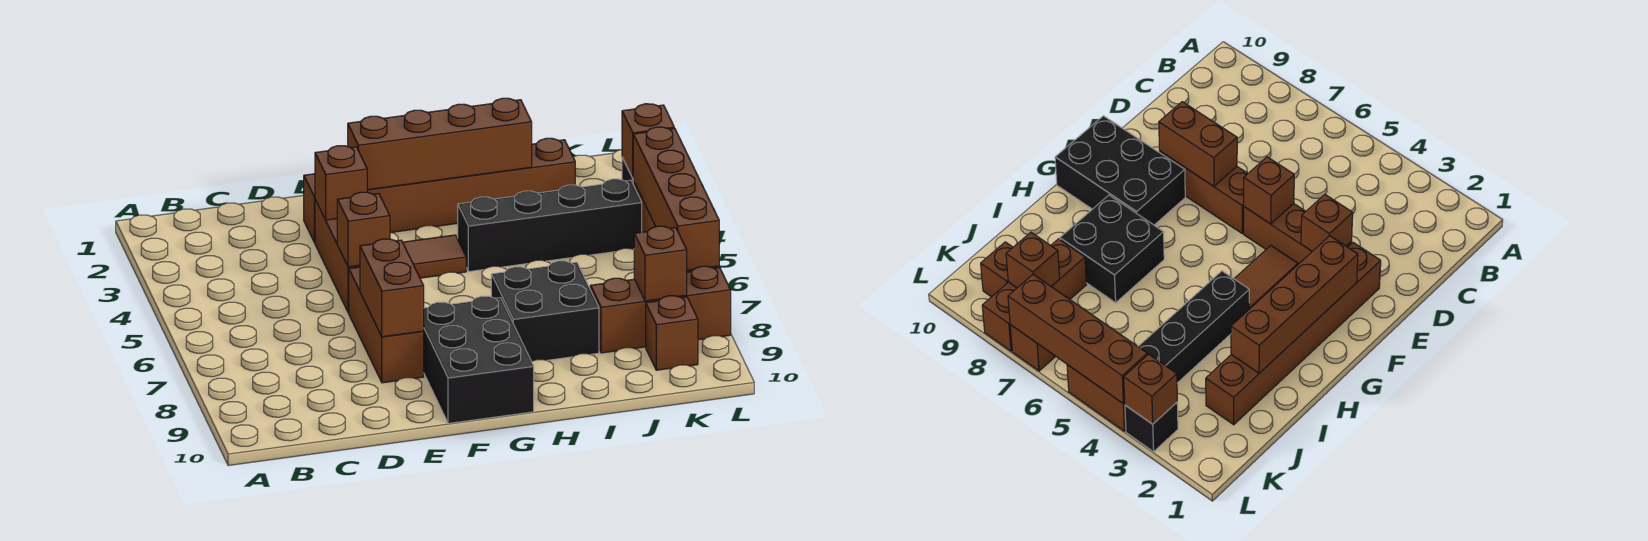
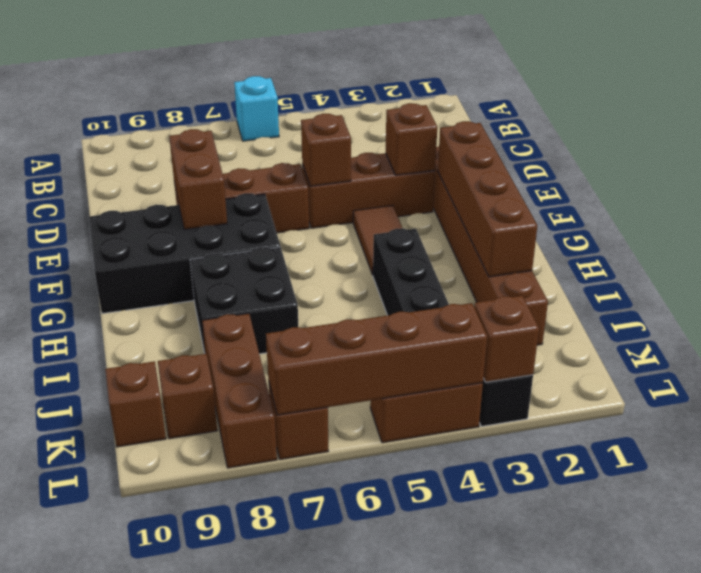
none -> cyan brick A6 level 1
brown brick E7:E8 level 2 -> brown brick E8:F8 level 2
black brick F8:G10 level 1 -> black brick F7:G10 level 1
brown brick K8 level 2 -> brown brick K10 level 1

